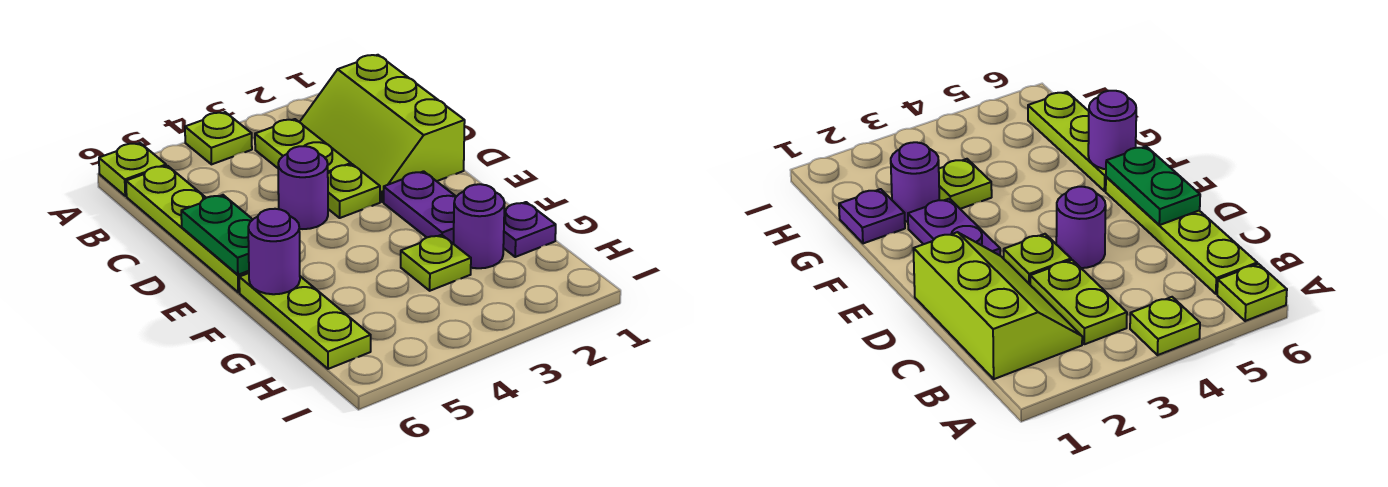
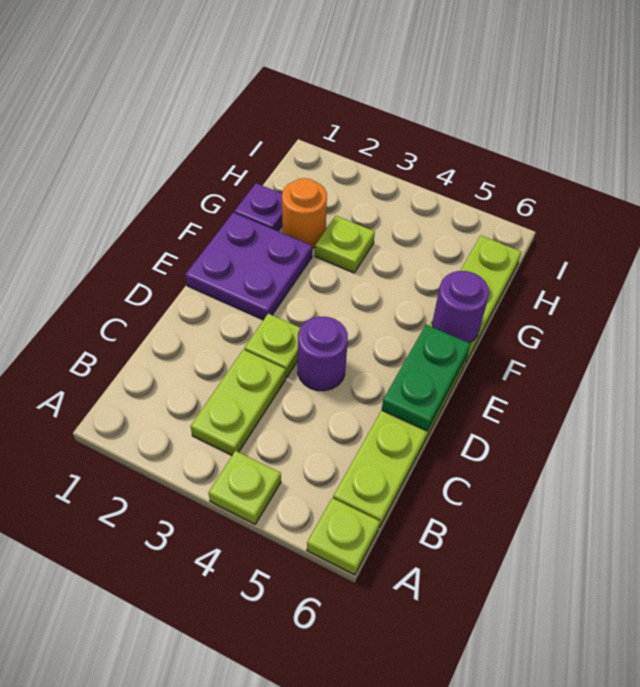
lime slope B1:D2 level 1 top 1 -> none
purple plate E2:F2 level 1 -> purple plate E1:F2 level 1
purple round brick G2 level 1 -> orange round brick G2 level 1

